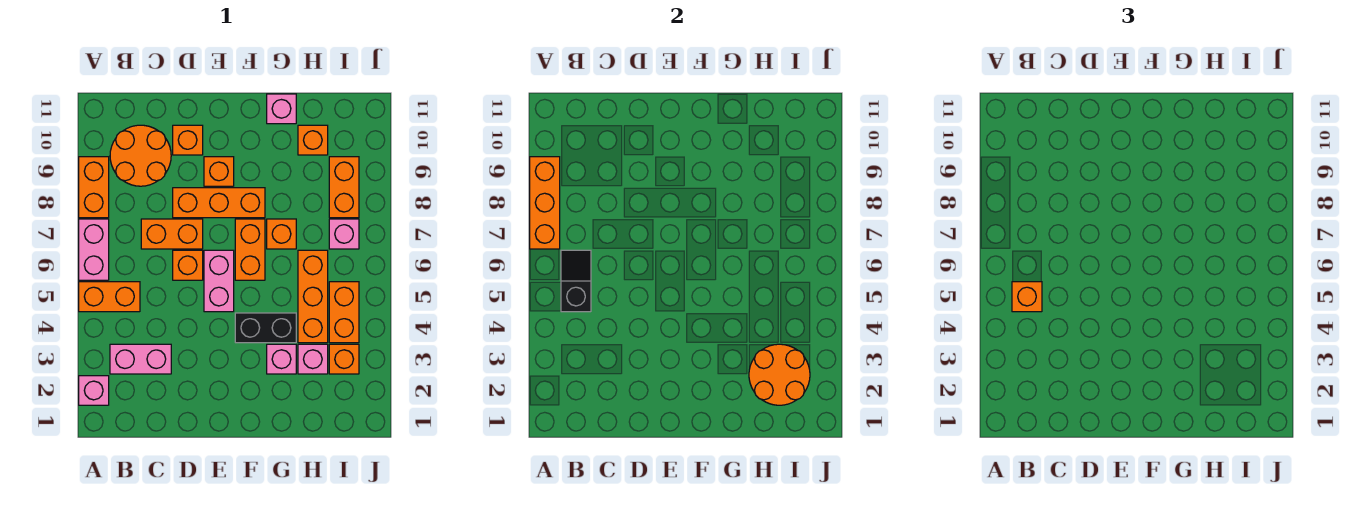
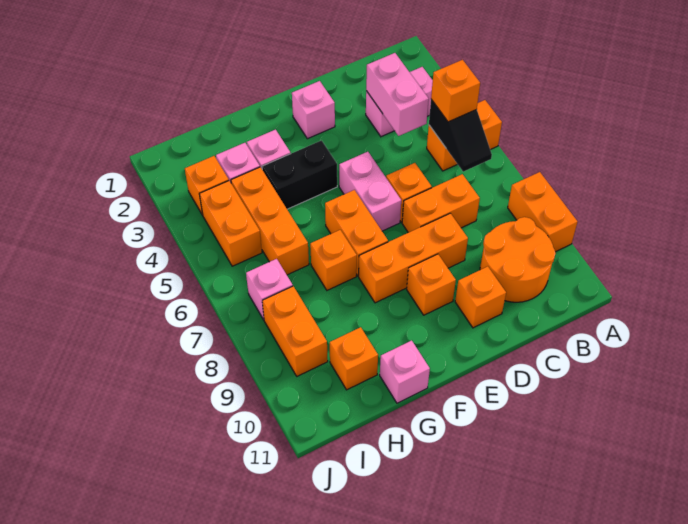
pink brick A2 level 1 -> pink brick E2 level 1
pink brick A6:A7 level 1 -> pink brick C3:C4 level 2
orange brick A7:A9 level 2 -> none
orange round brick H2:I3 level 2 -> none

